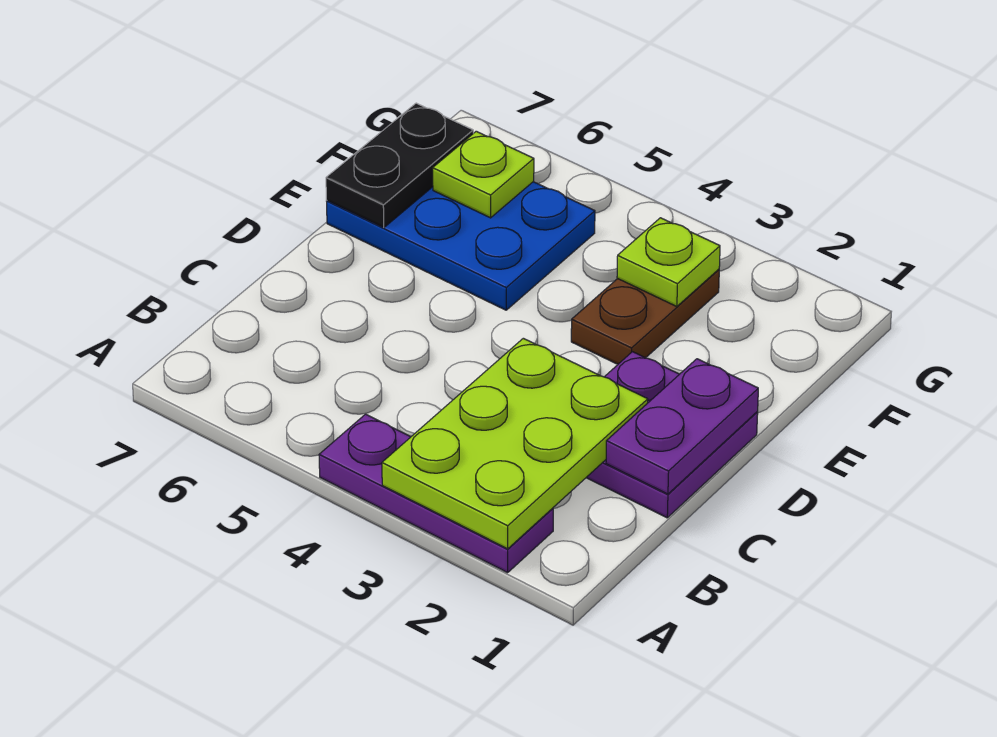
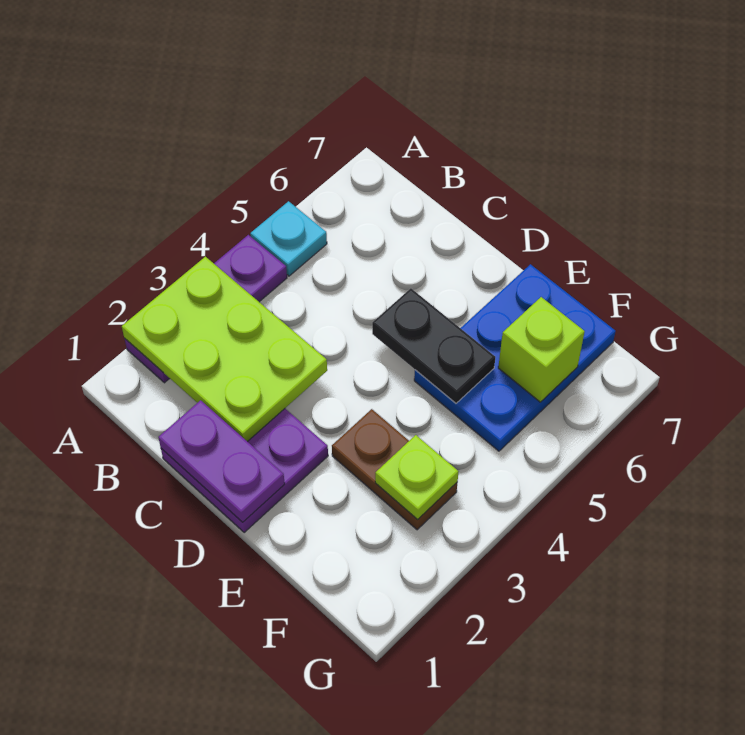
none -> cyan plate A5 level 1
black plate E7:F7 level 2 -> black plate D5:E5 level 2
lime plate F6 level 2 -> lime brick F6 level 2

